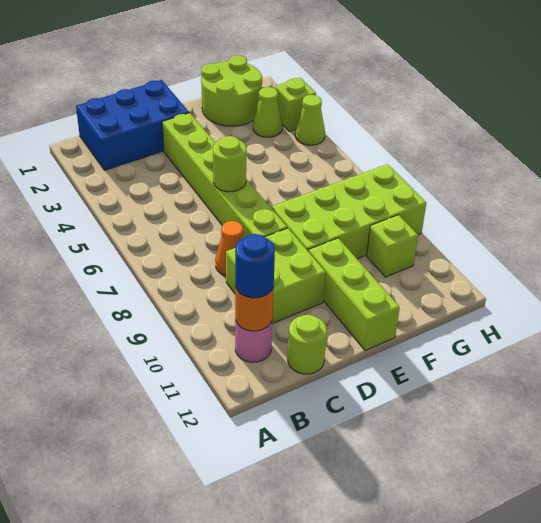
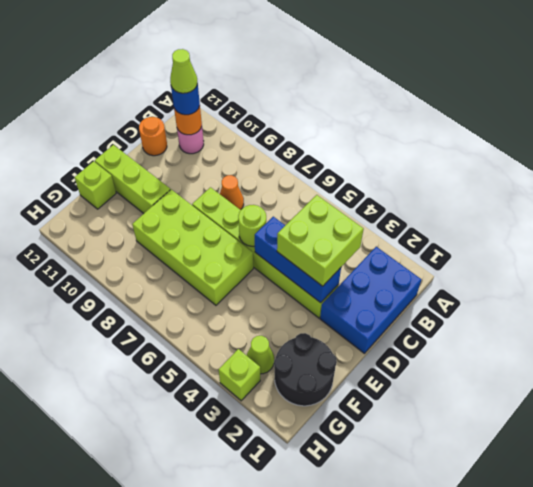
lime brick C9:D10 level 1 -> lime brick C3:D4 level 3
lime round brick C12 level 1 -> orange round brick C12 level 1
none -> blue brick D3:D5 level 2
lime brick E8:H9 level 1 -> lime brick E6:F9 level 1
lime round brick F1:G2 level 1 -> black round brick F1:G2 level 1
lime brick G10 level 1 -> lime brick F12 level 1
lime cone H4 level 1 -> lime cone B11 level 4

